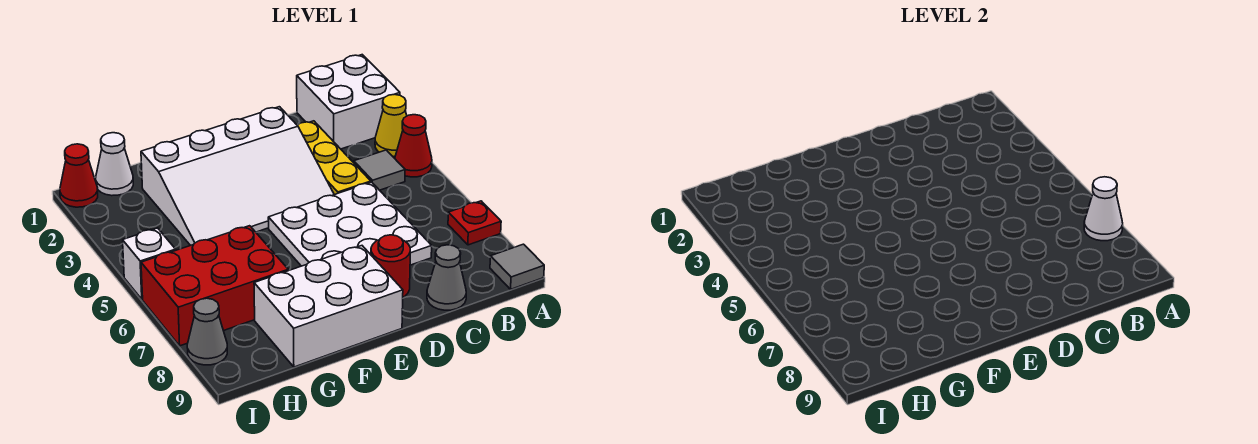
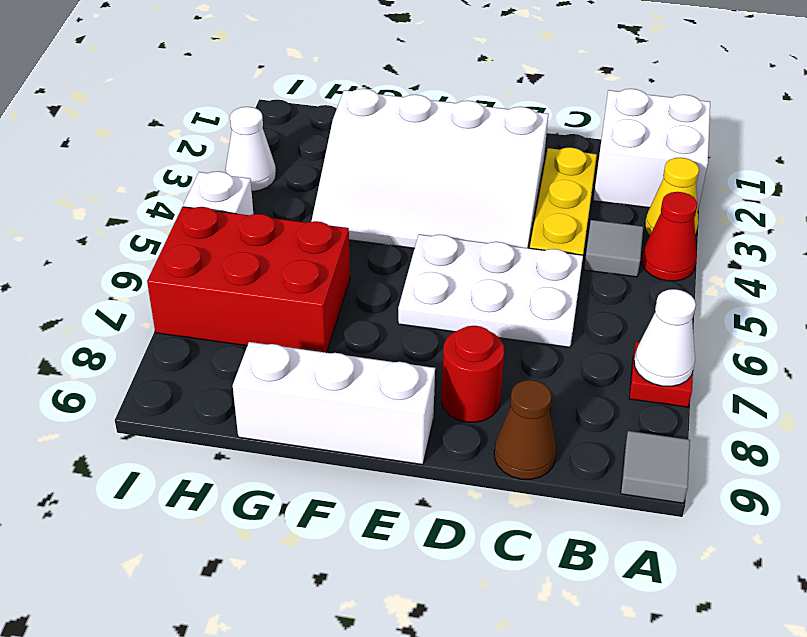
white plate C5:E7 level 1 -> white plate C5:E6 level 1
grey cone C9 level 1 -> brown cone C9 level 1
white brick E8:G9 level 1 -> white brick E9:G9 level 1
white cone H1 level 1 -> white cone I3 level 1
red cone I1 level 1 -> none
grey cone I8 level 1 -> none

